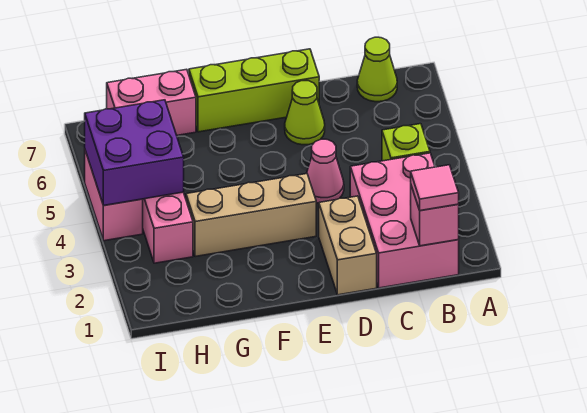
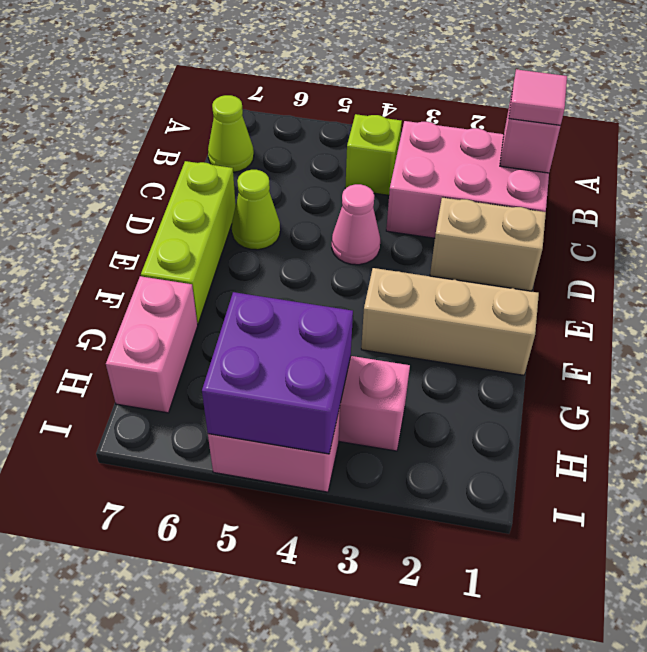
tan brick E3:G3 level 1 -> tan brick F1:F3 level 1

